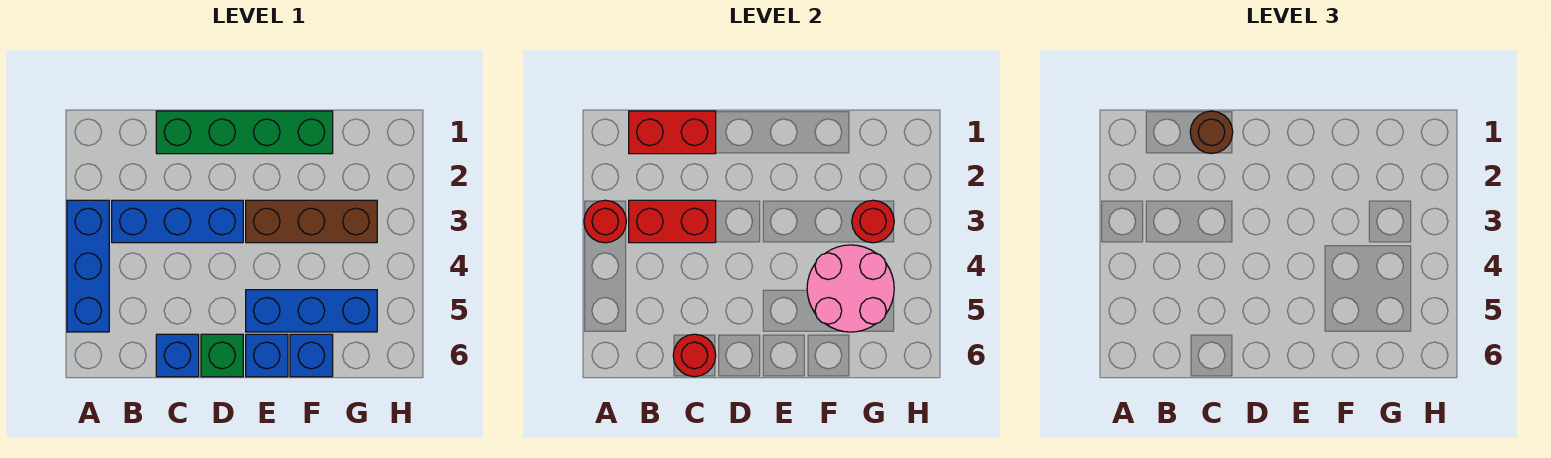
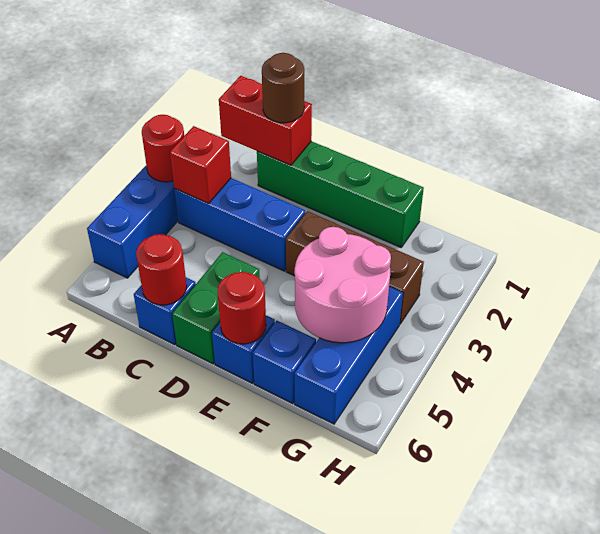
red brick B3:C3 level 2 -> red brick B3 level 2
green brick D6 level 1 -> green brick D5:D6 level 1
blue brick E5:G5 level 1 -> blue brick G4:G6 level 1
red round brick G3 level 2 -> red round brick E6 level 2

